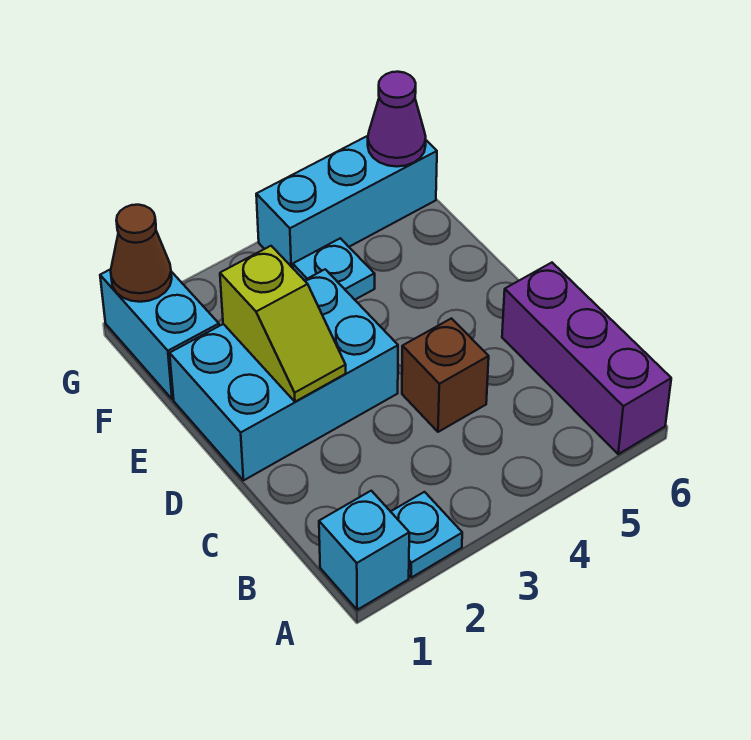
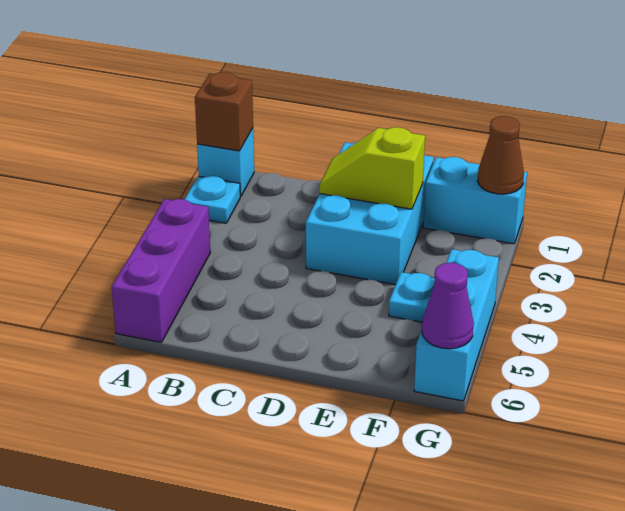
purple brick A6:C6 level 1 -> purple brick A4:A6 level 1
brown brick C4 level 1 -> brown brick A1 level 2

